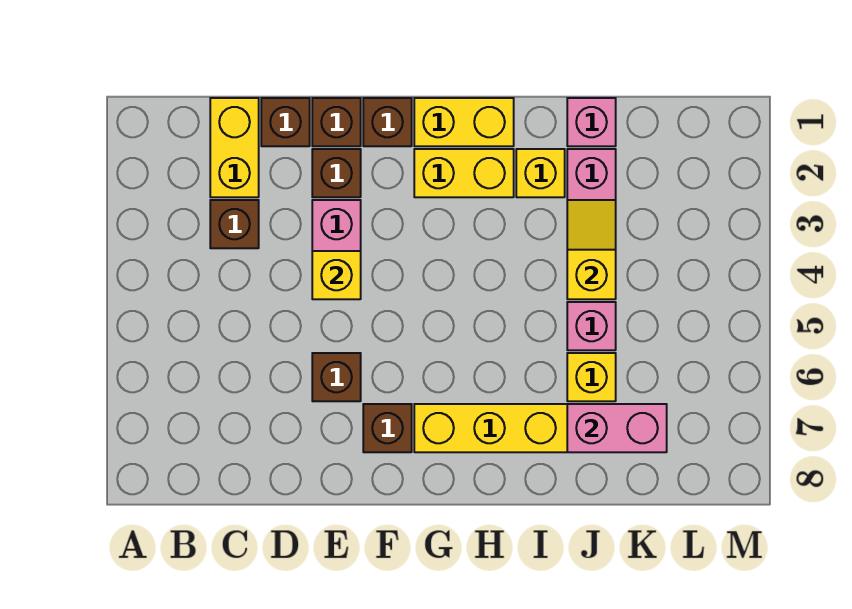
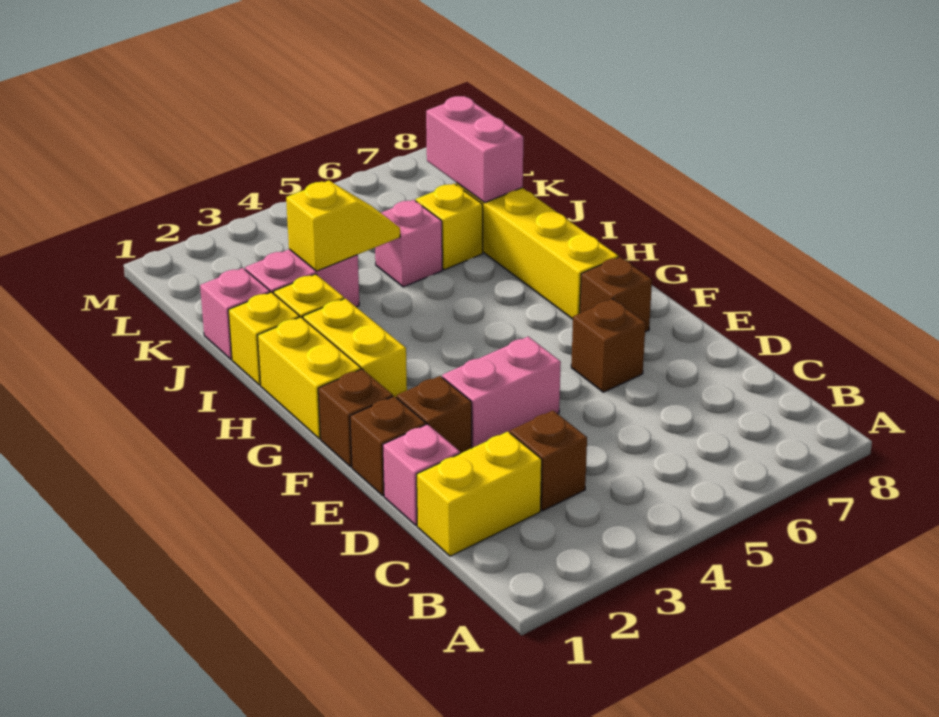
brown brick D1 level 1 -> pink brick D1 level 1
yellow brick E4 level 2 -> yellow brick I1 level 1
yellow slope J3:J4 level 2 top 4 -> yellow slope J3:J4 level 2 top 3

